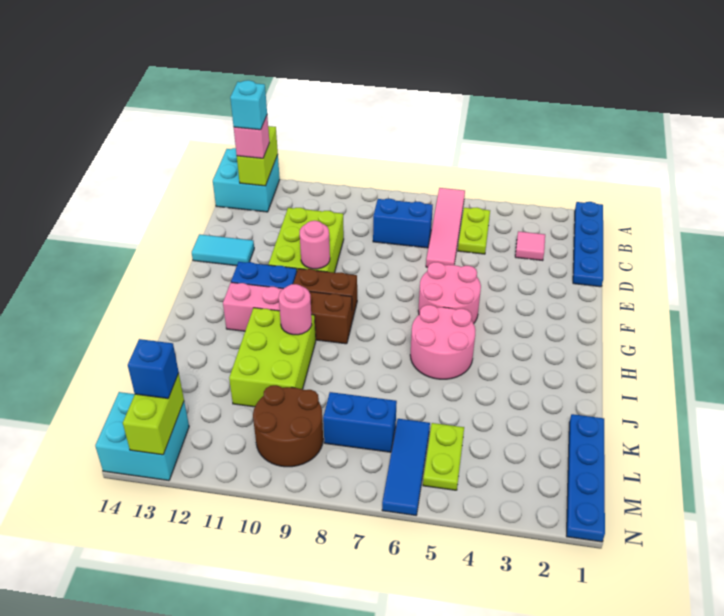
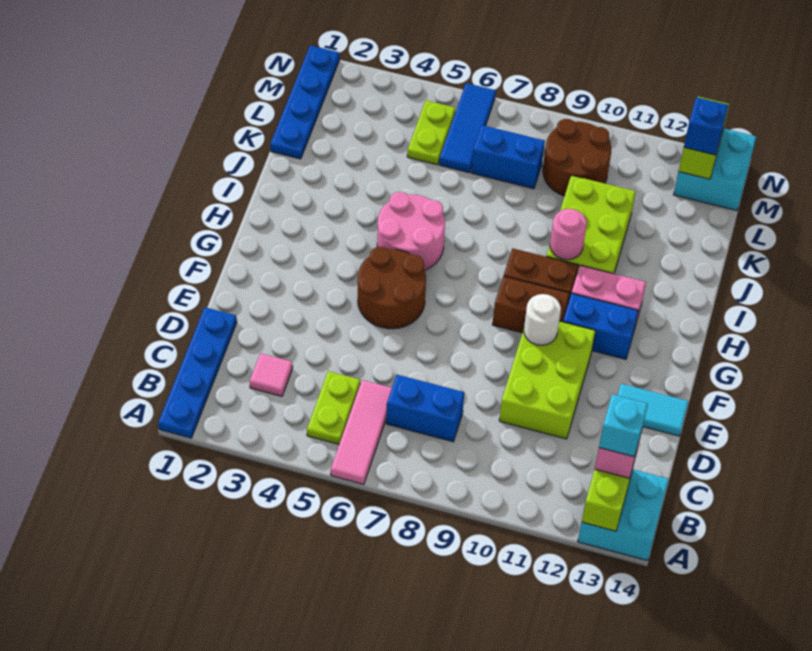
pink tile A6:D6 level 1 -> pink tile A6:C6 level 1
pink round brick F5:G6 level 1 -> brown round brick F5:G6 level 1
pink round brick F10 level 2 -> white round brick F10 level 2

